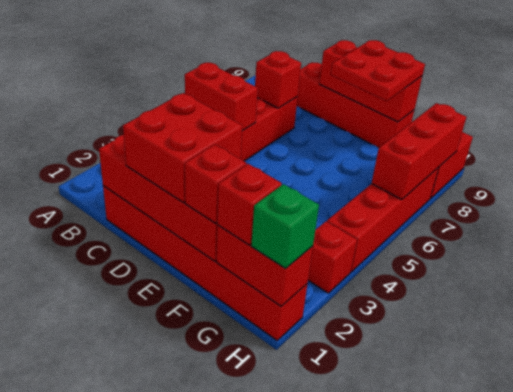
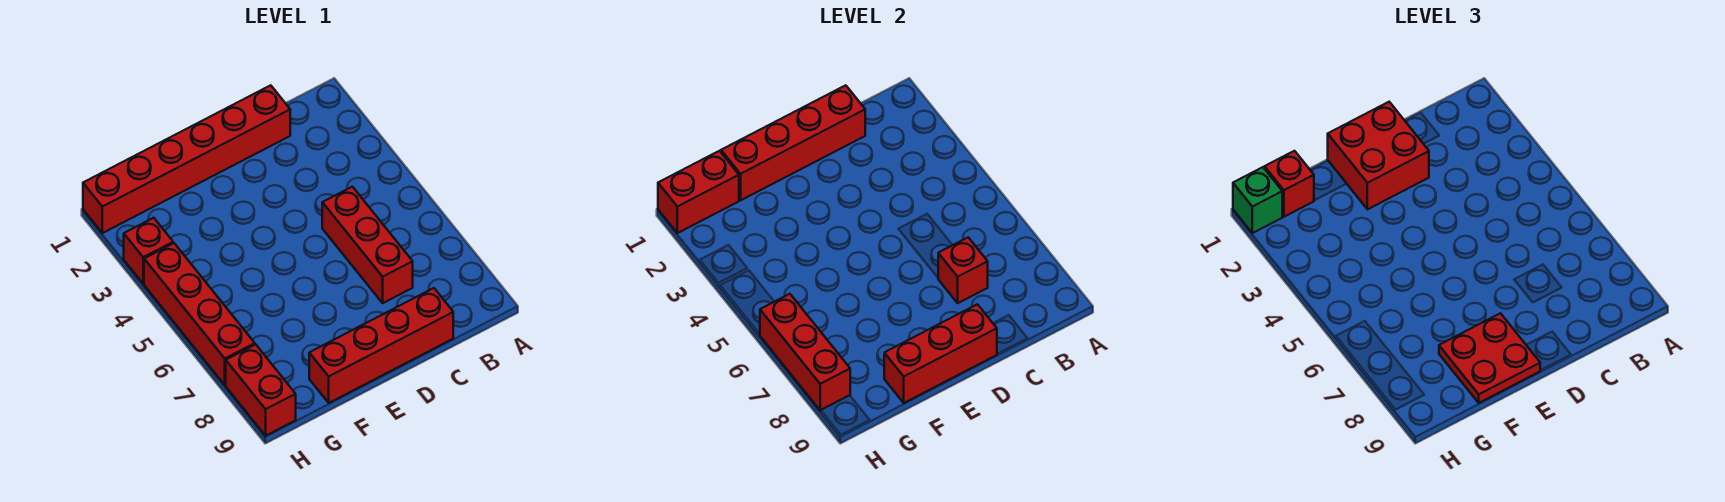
red brick B5:C5 level 2 -> none
red brick F1 level 3 -> none

